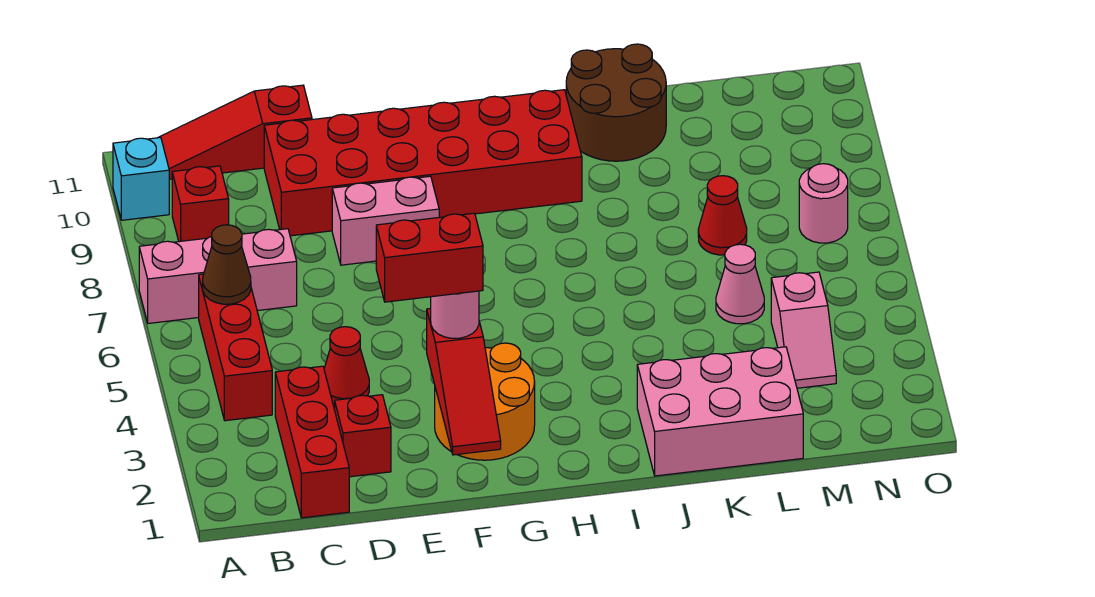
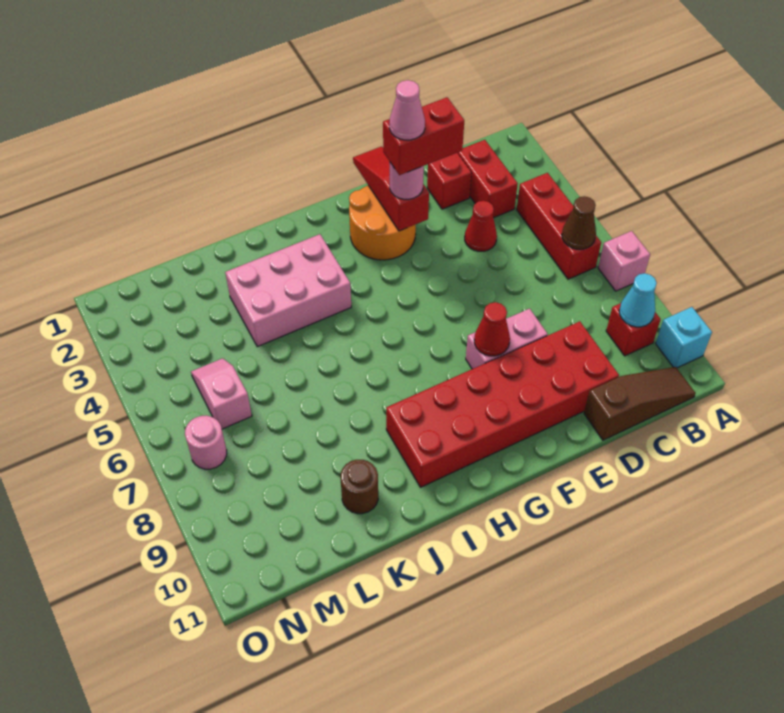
pink brick A7:C7 level 1 -> pink brick A7 level 1
none -> cyan cone B9 level 2
red slope B11:D11 level 1 top D -> brown slope B11:D11 level 1 top D
red brick C1:C3 level 1 -> red brick C2:C3 level 1
pink brick J1:L2 level 1 -> pink brick I3:K4 level 1
brown round brick J10:K11 level 1 -> brown round brick K10 level 1
pink cone L5 level 1 -> pink cone F3 level 5
red cone L7 level 1 -> red cone F8 level 2
pink slope M3:M4 level 1 top 4 -> pink slope M5:M6 level 1 top 6

